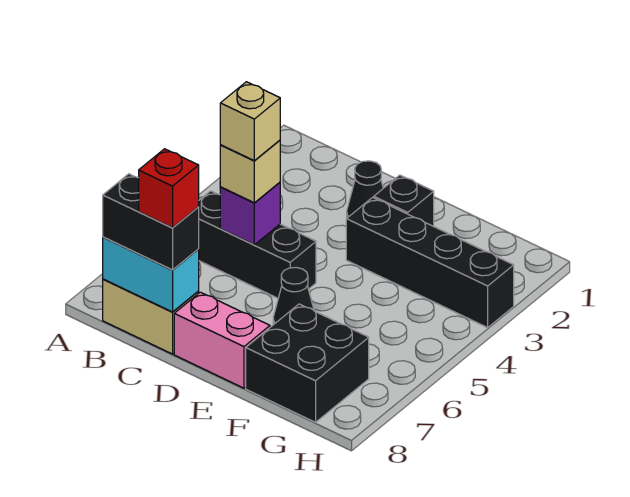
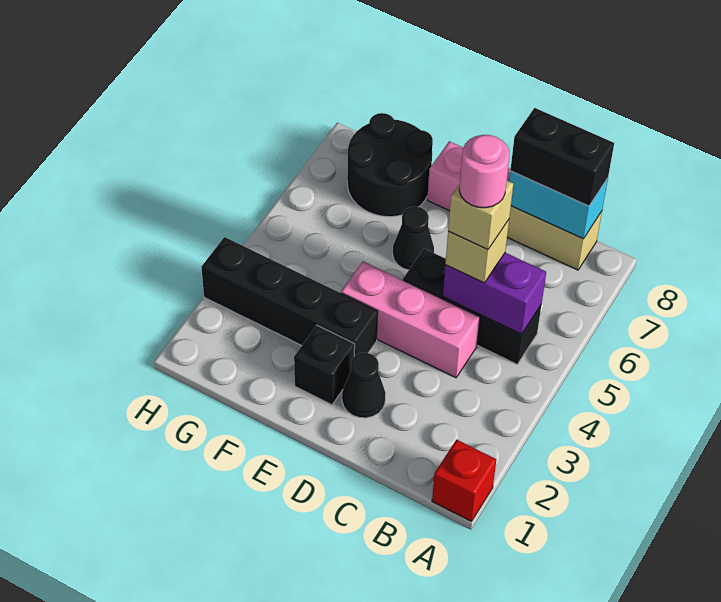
none -> pink brick C4:E4 level 1
purple brick C5 level 2 -> purple brick B5:C5 level 2
none -> pink round brick C5 level 5
red brick C8 level 4 -> red brick A1 level 1
black brick F7:G8 level 1 -> black round brick F7:G8 level 1

